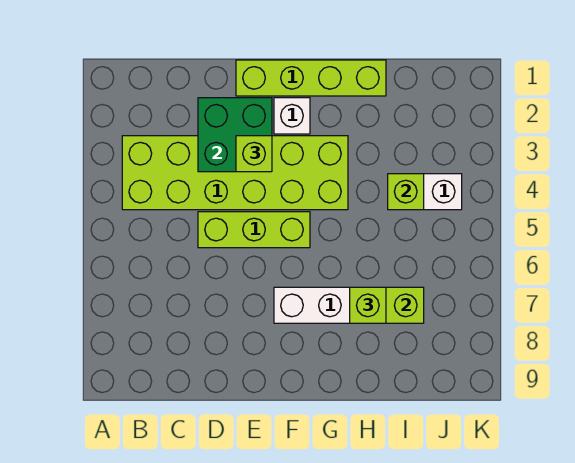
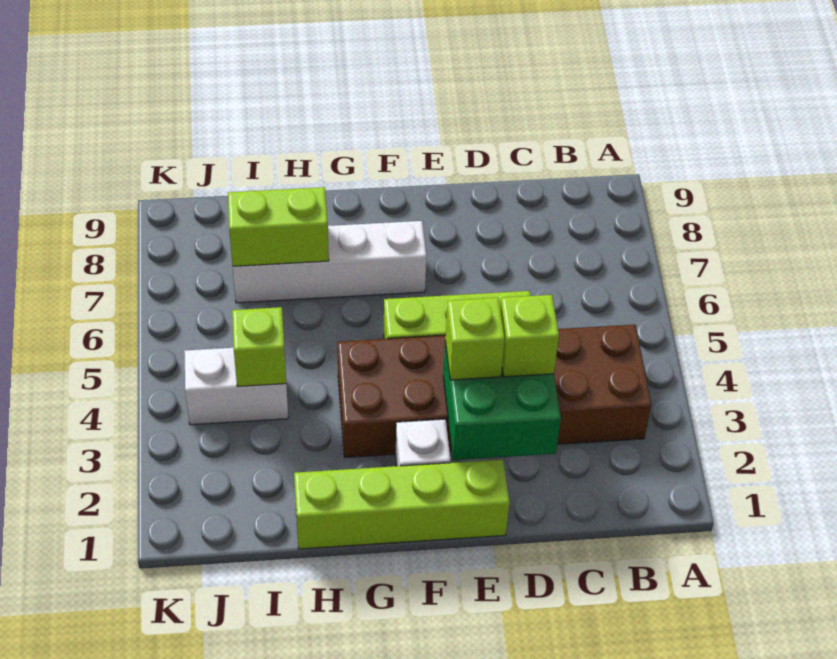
lime brick B3:G4 level 1 -> brown brick B3:G4 level 1
lime brick H7 level 3 -> lime brick D3 level 3

